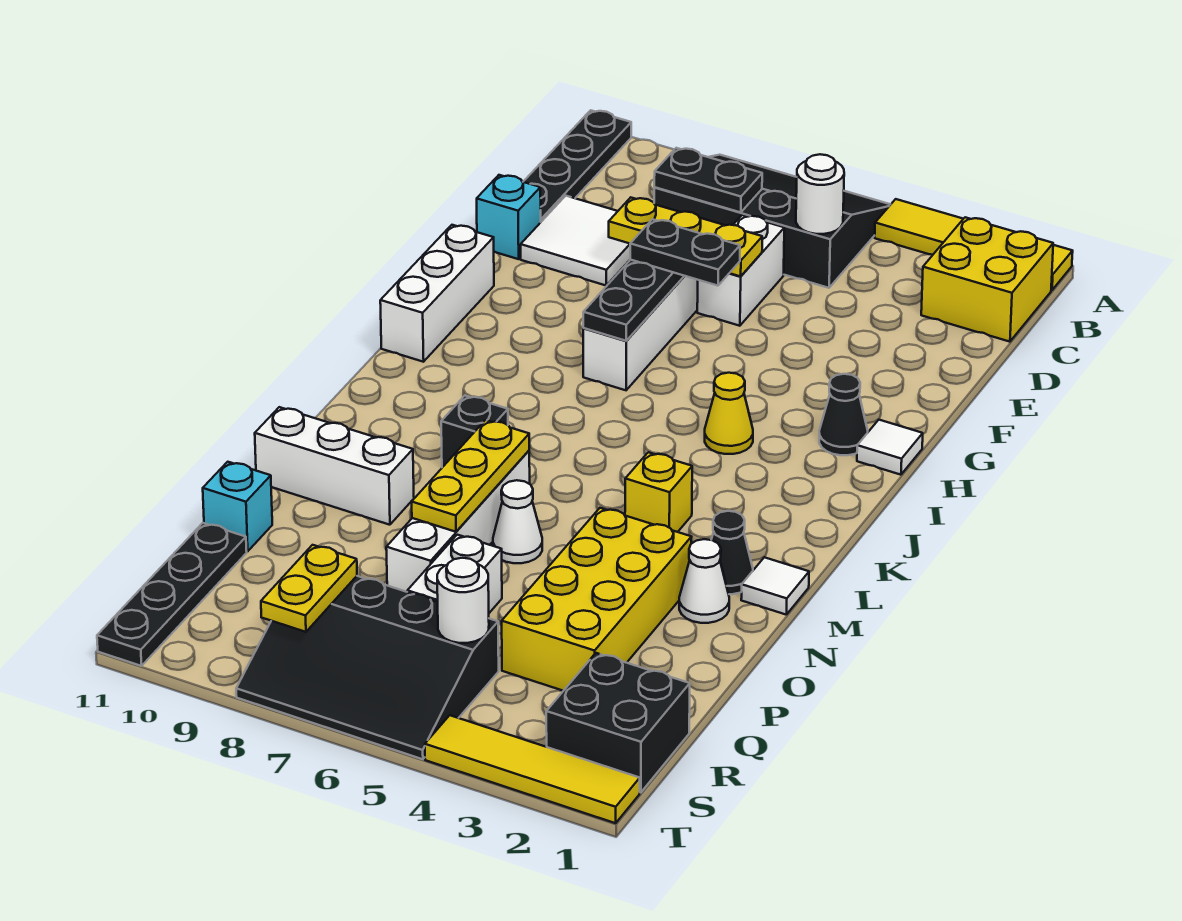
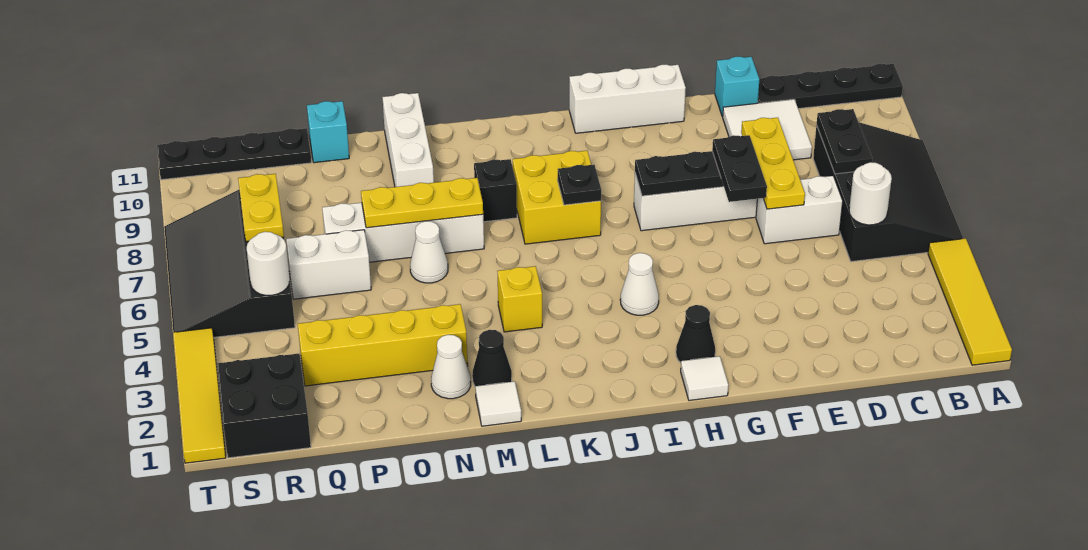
yellow brick B1:C2 level 1 -> yellow brick J7:K8 level 1
yellow cone I4 level 1 -> white cone I4 level 1
none -> black plate J7 level 2
yellow brick N3:Q4 level 1 -> yellow brick N3:Q3 level 1
yellow plate R8:S8 level 2 -> yellow plate R7:R8 level 2

